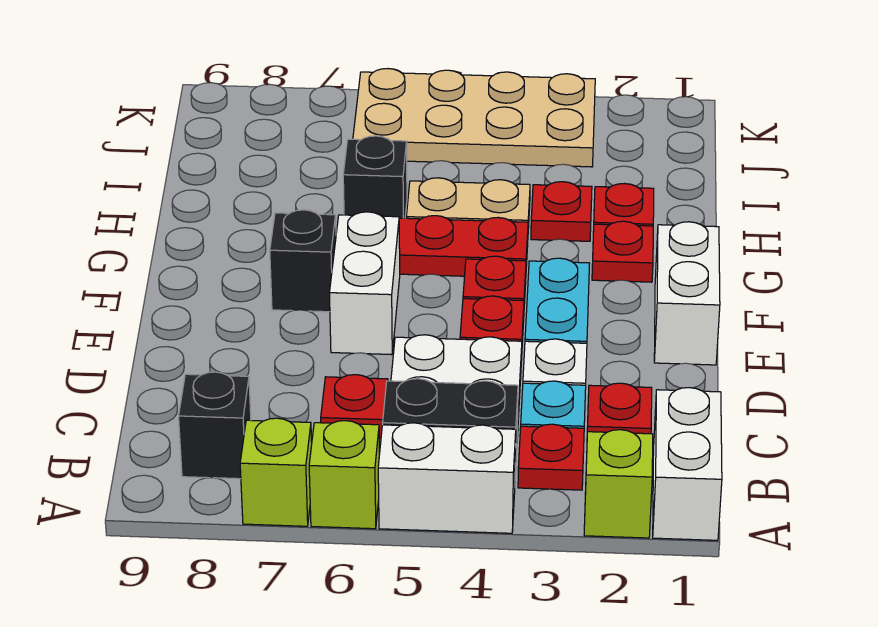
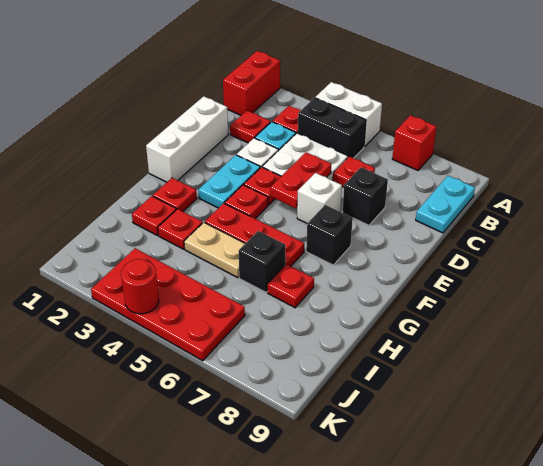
white brick A1:B1 level 1 -> red brick A1:B1 level 1
lime brick A2 level 1 -> none
lime brick A6 level 1 -> none
lime brick A7 level 1 -> red brick A7 level 1
black brick B8 level 1 -> black brick D7 level 1
none -> cyan plate B9:C9 level 1
none -> red plate D5:E5 level 2
white brick E1:F1 level 1 -> white brick D1:F1 level 1
white brick E6:F6 level 1 -> white brick E6 level 1
none -> red plate H7 level 1
tan plate J3:K6 level 1 -> red plate J3:K6 level 1
none -> red round brick K4 level 2

